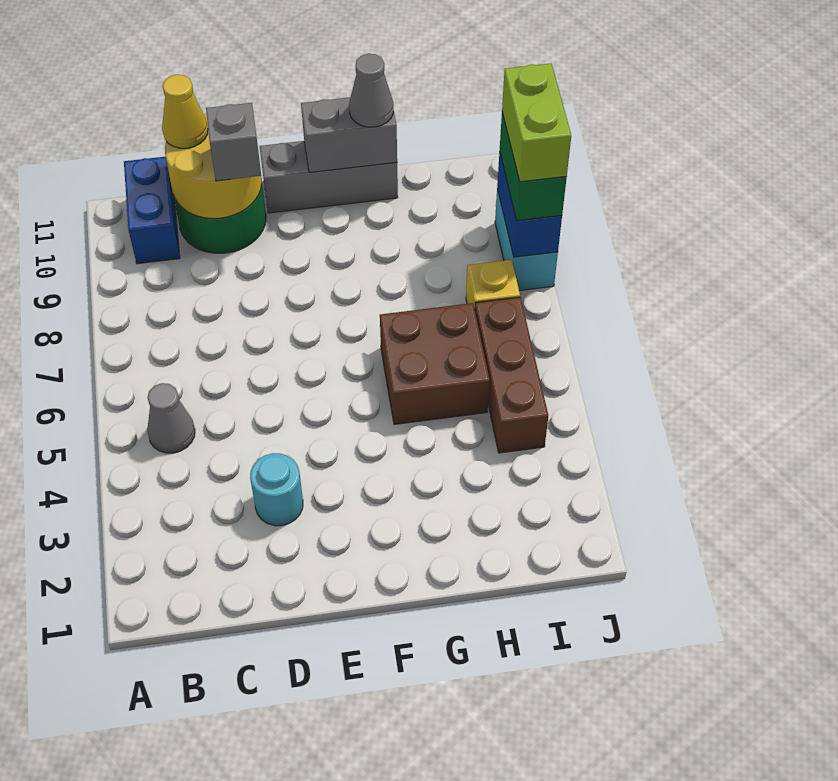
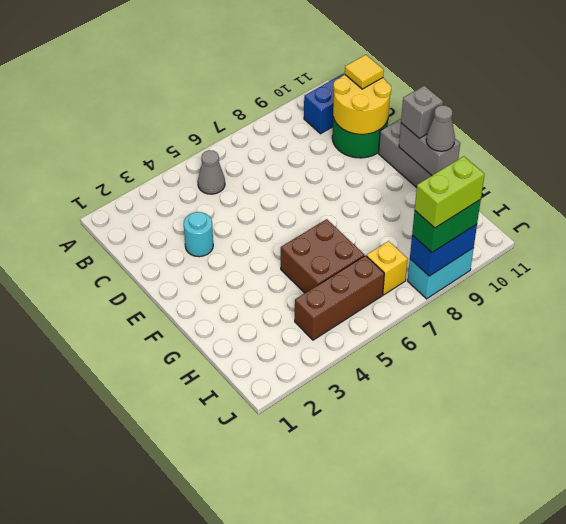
yellow cone C11 level 3 -> yellow tile C11 level 3
grey brick D10 level 3 -> grey brick F11 level 3

